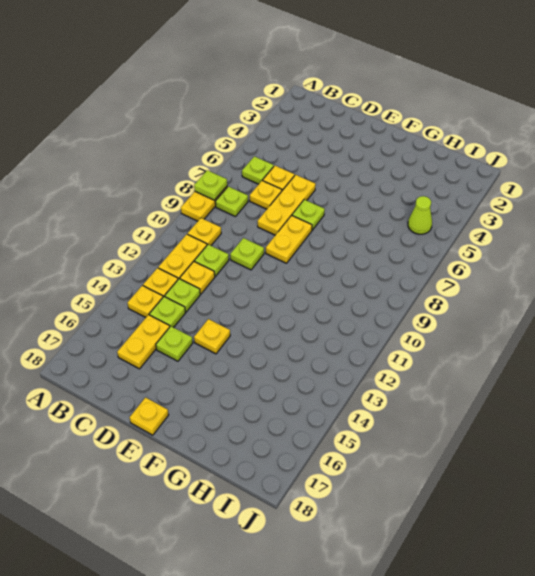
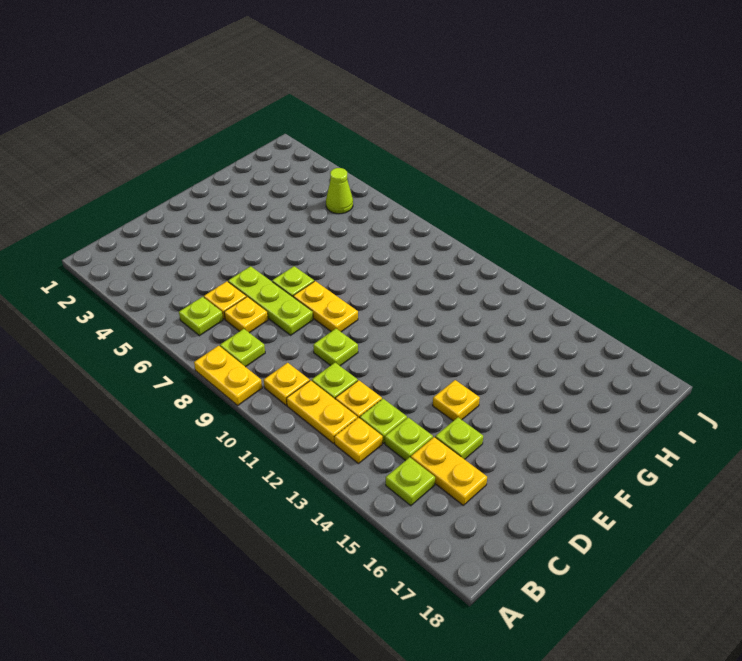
lime plate A8 level 2 -> lime plate B15 level 1
yellow plate B14 level 1 -> none
yellow plate D6:D8 level 1 -> lime plate D6:D8 level 1
yellow plate E18 level 1 -> none

